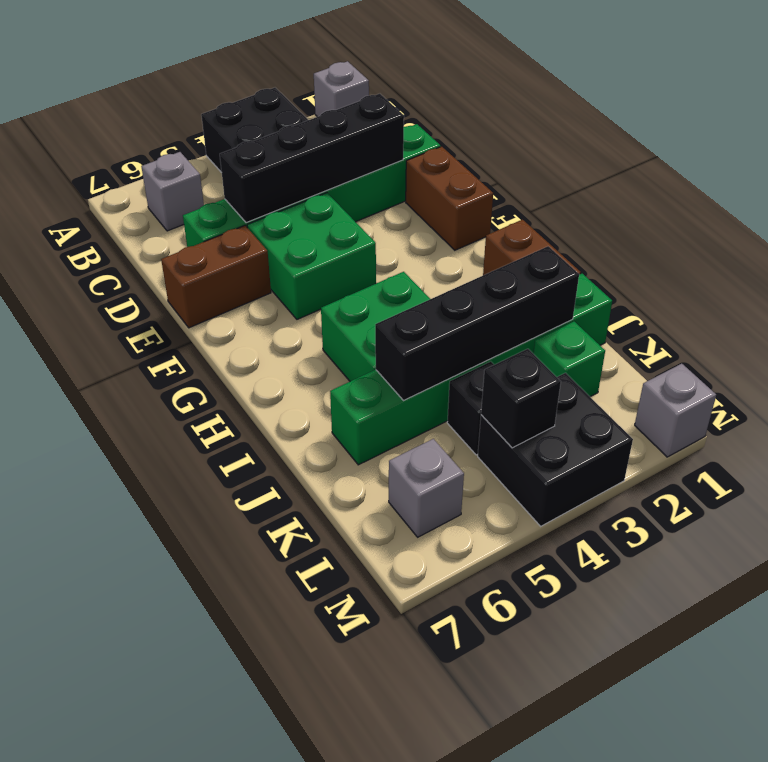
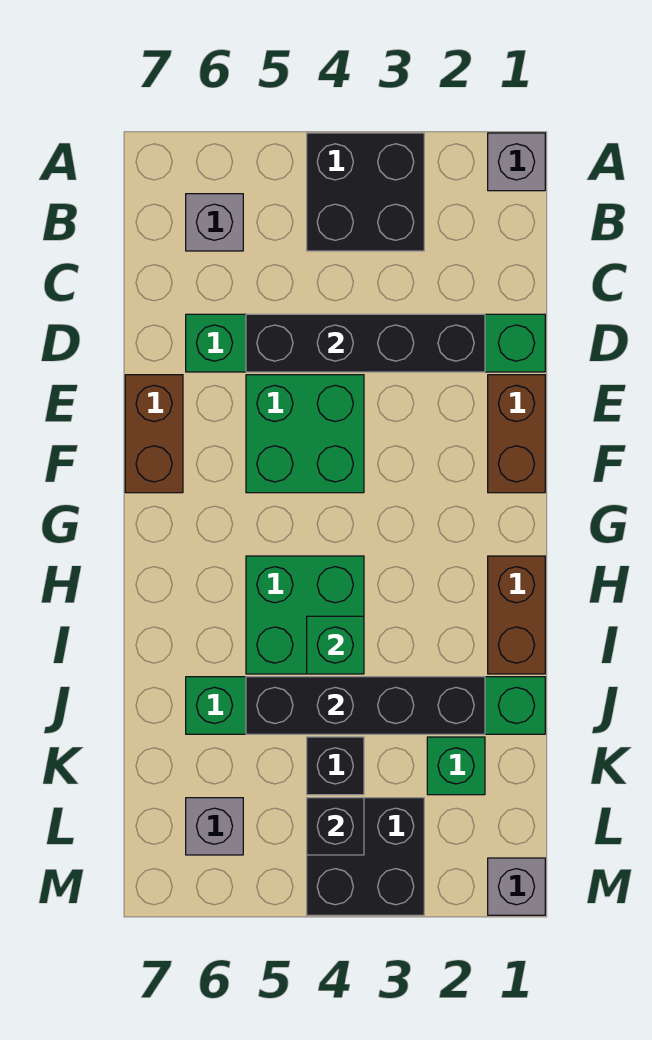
brown brick E6:E7 level 1 -> brown brick E7:F7 level 1
none -> green brick I4 level 2

